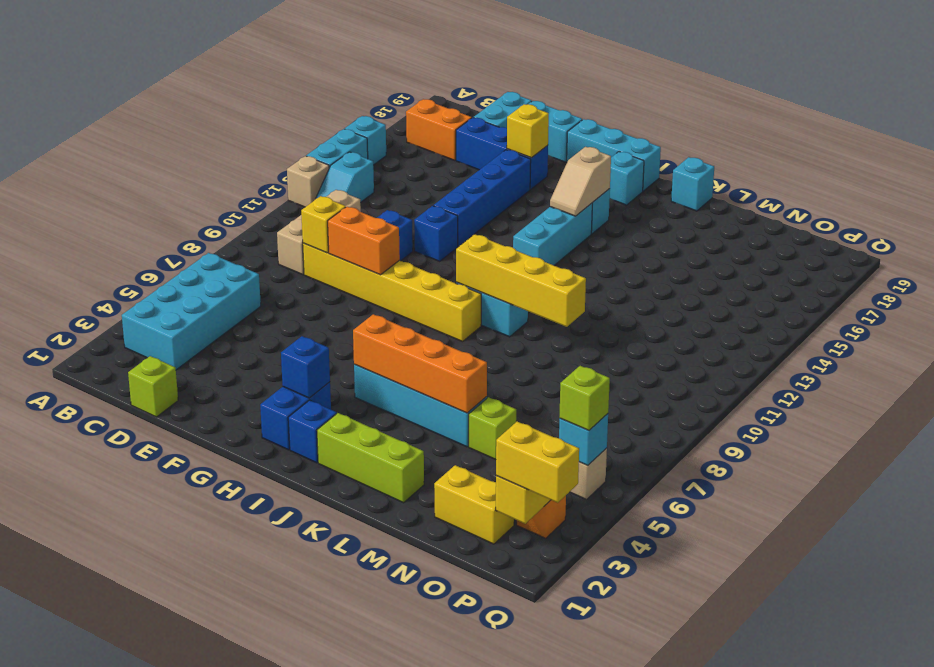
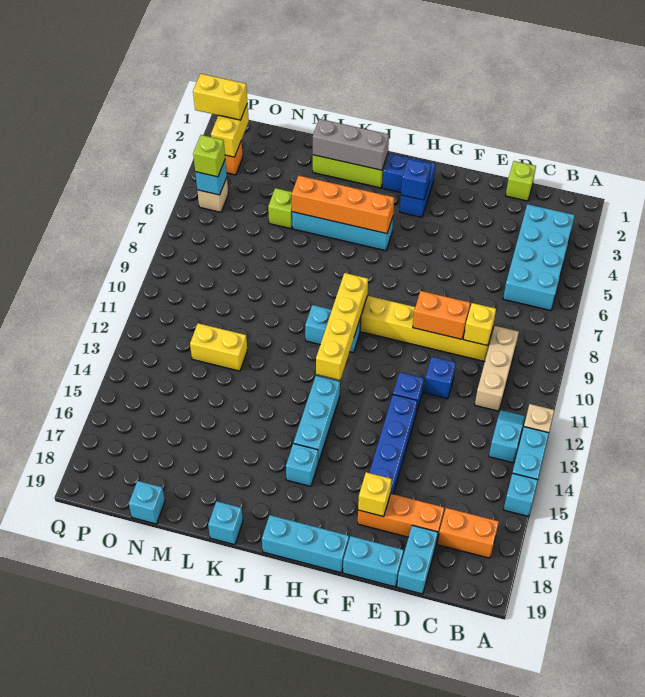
blue brick D17:F17 level 1 -> orange brick D17:F17 level 1
yellow brick I10:L10 level 2 -> yellow brick I9:I12 level 2
tan slope I15:I16 level 2 top 16 -> none
cyan brick I18 level 1 -> cyan brick N19 level 1
none -> grey brick J2:L2 level 2
yellow brick N2:O2 level 1 -> yellow brick M12:N12 level 1

